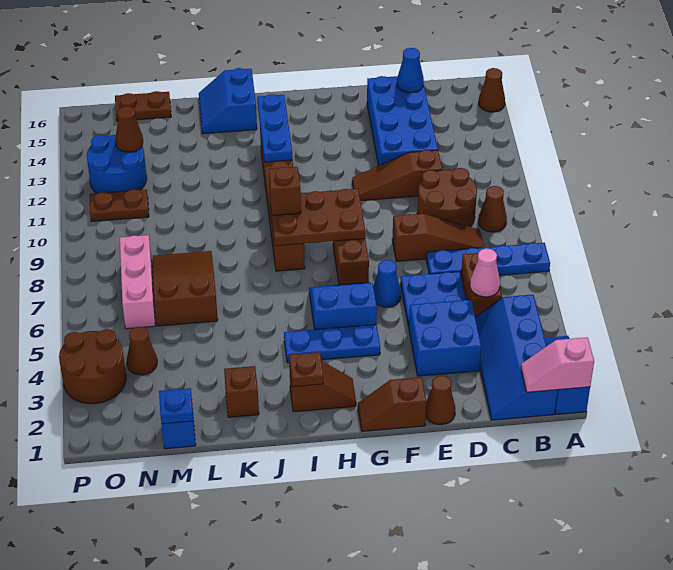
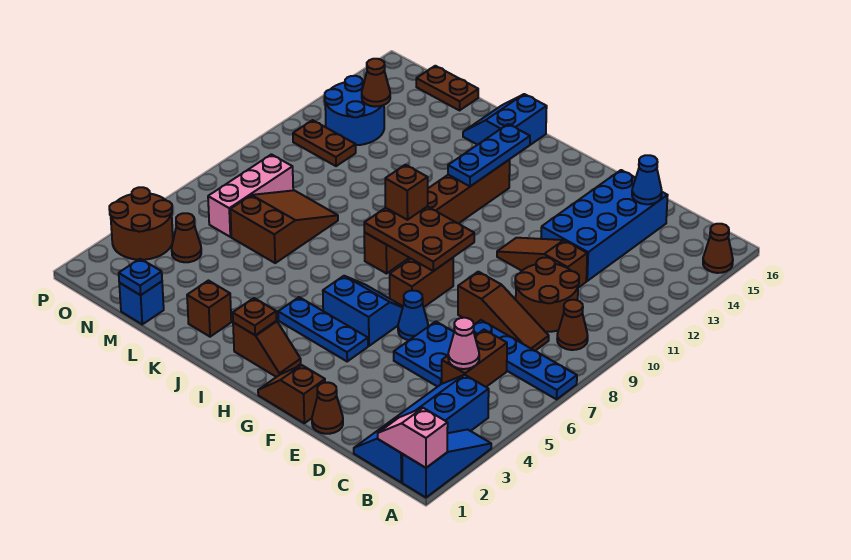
blue brick D3:E4 level 1 -> none

